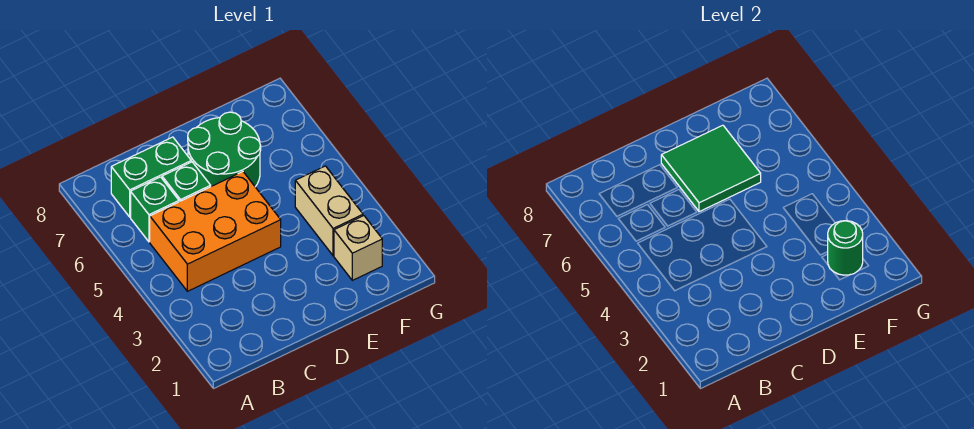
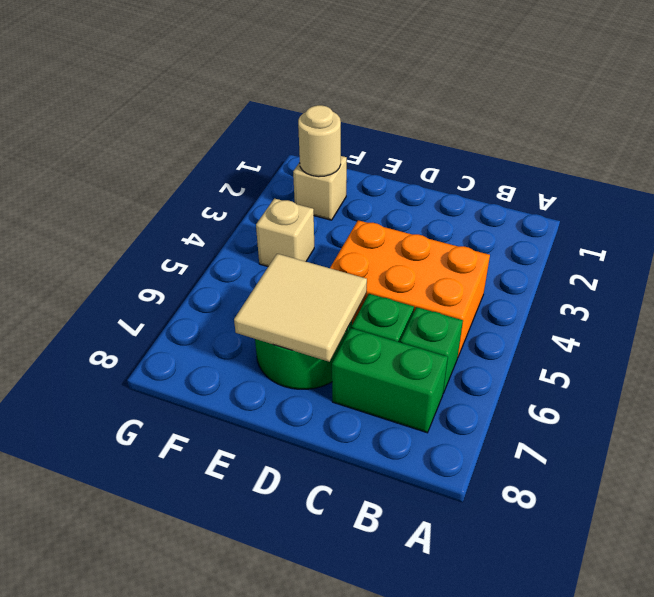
green tile D6:E7 level 2 -> tan tile D6:E7 level 2
green round brick F2 level 2 -> tan round brick F2 level 2
tan brick F3:F4 level 1 -> tan brick F4 level 1

